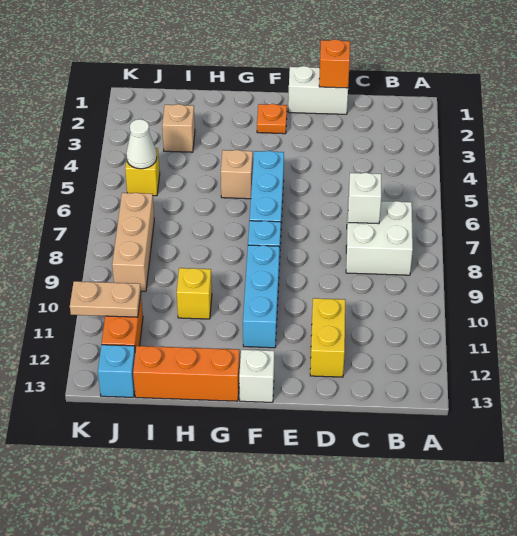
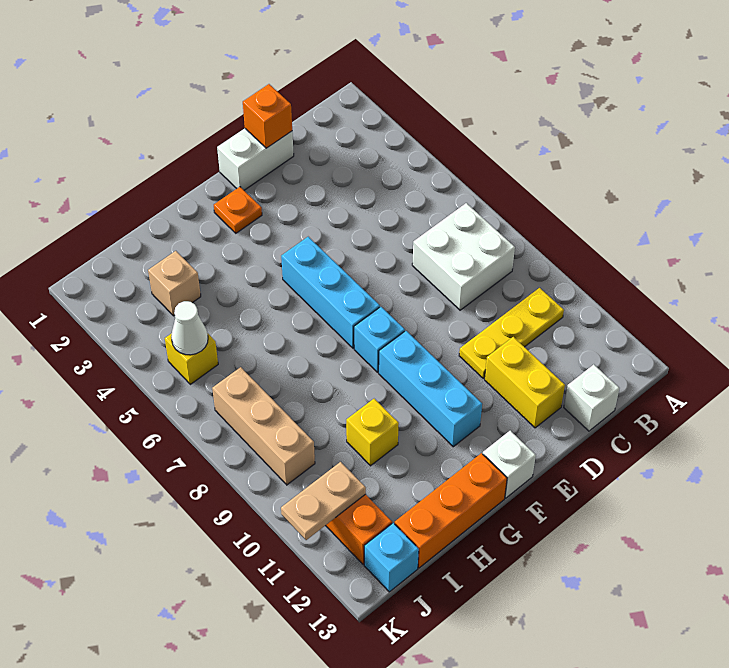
none -> yellow plate B10:D10 level 1
white brick C7 level 2 -> white brick C13 level 1
tan brick G5 level 1 -> none

